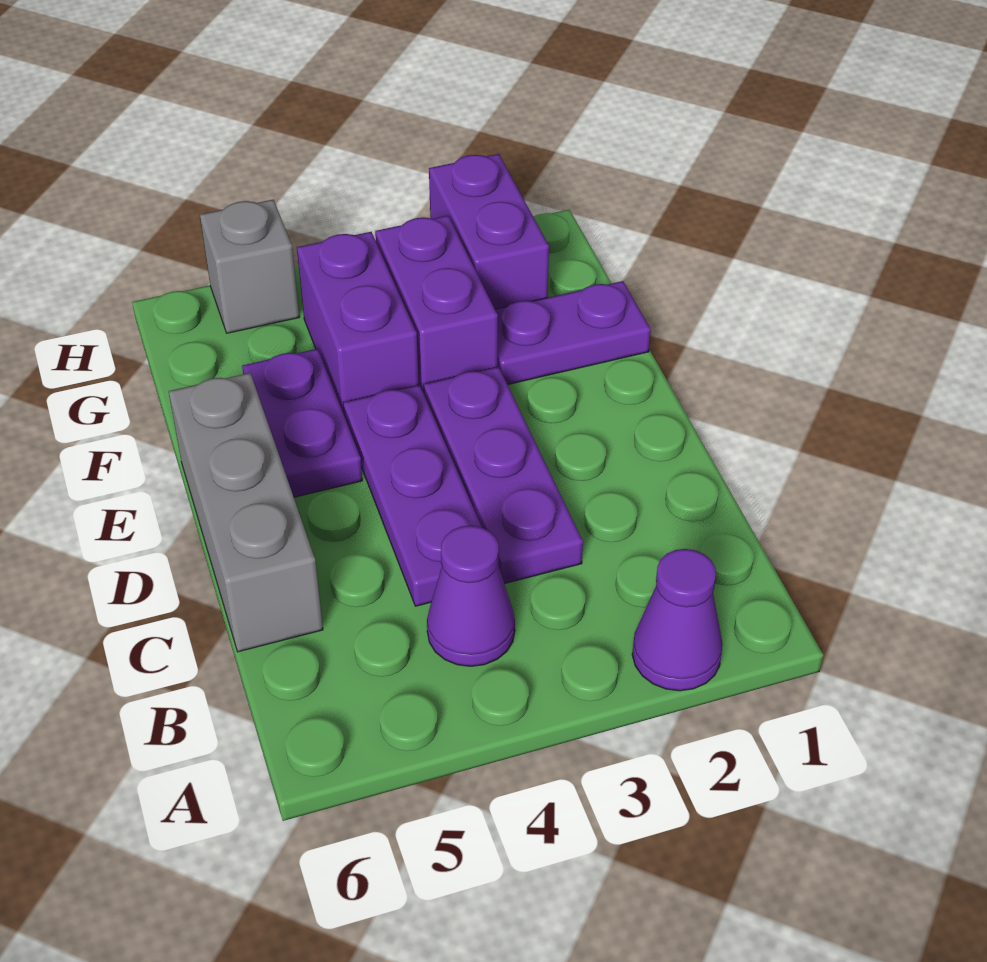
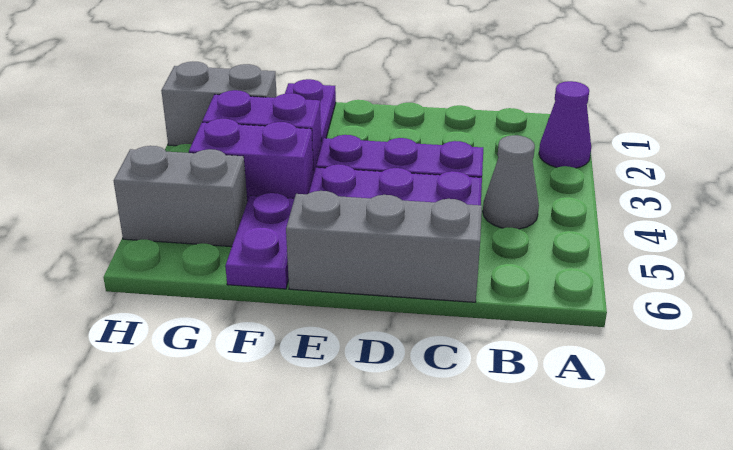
purple cone B4 level 1 -> grey cone B4 level 1
purple plate E5:F5 level 1 -> purple plate F5:F6 level 1
purple brick G2:H2 level 1 -> grey brick G2:H2 level 1
grey brick H5 level 1 -> grey brick G5:H5 level 1

